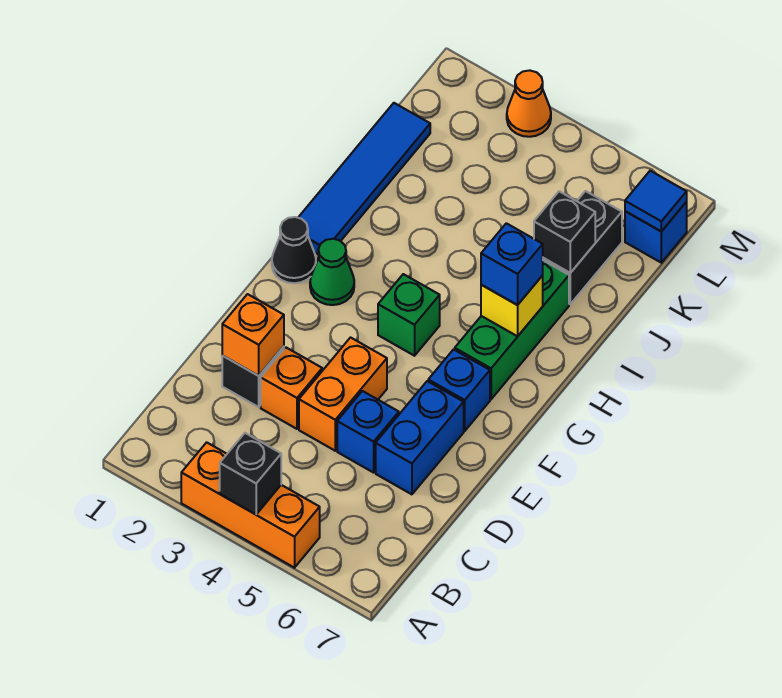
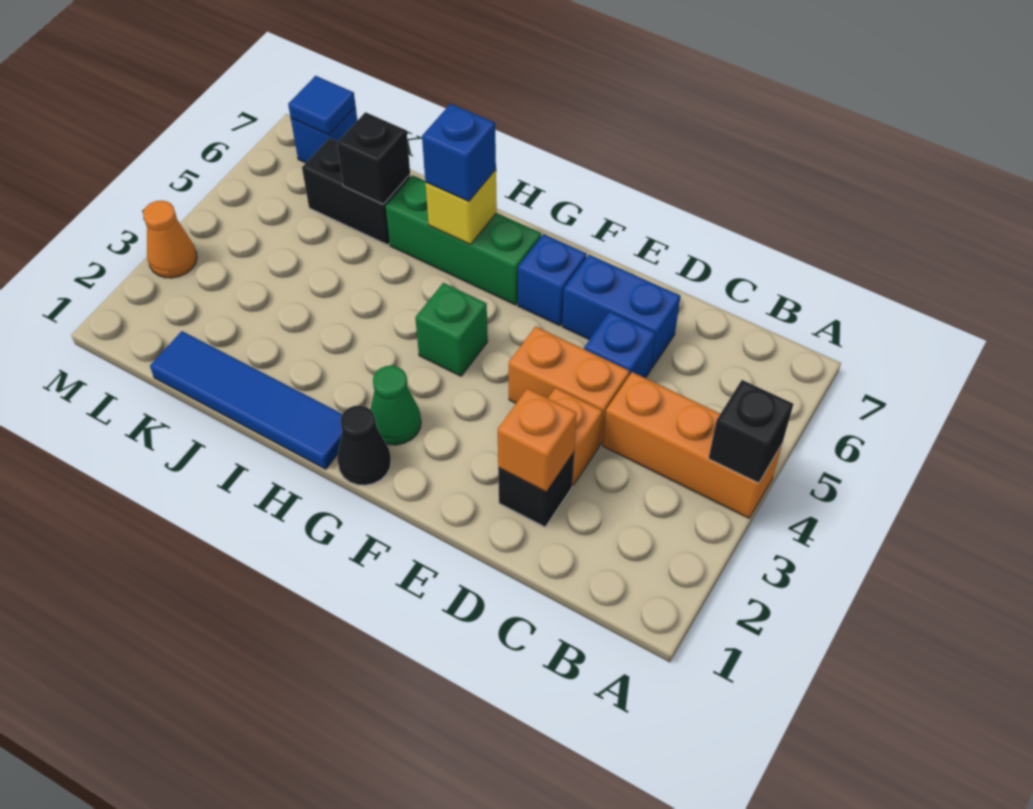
orange brick A3:A5 level 1 -> orange brick A4:C4 level 1

